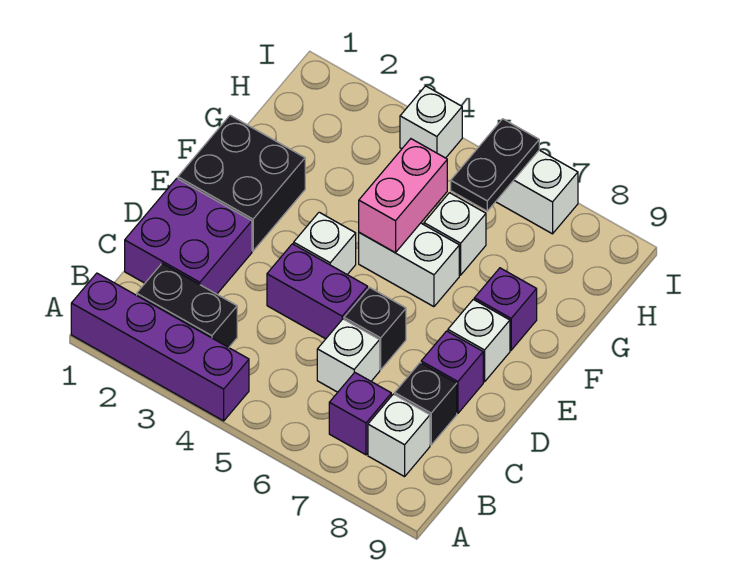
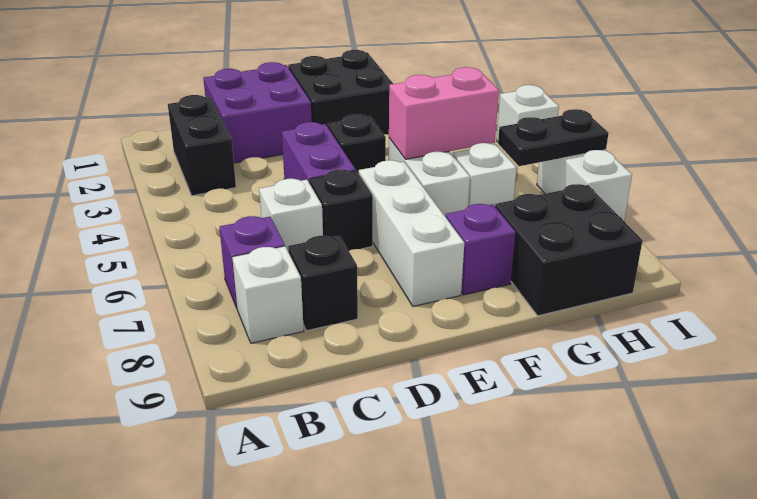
purple brick A1:A4 level 1 -> none
purple brick D8 level 1 -> none
white brick E4 level 1 -> black brick E4 level 1
white brick E8 level 1 -> white brick E6:E8 level 1
none -> black brick G8:H9 level 1

